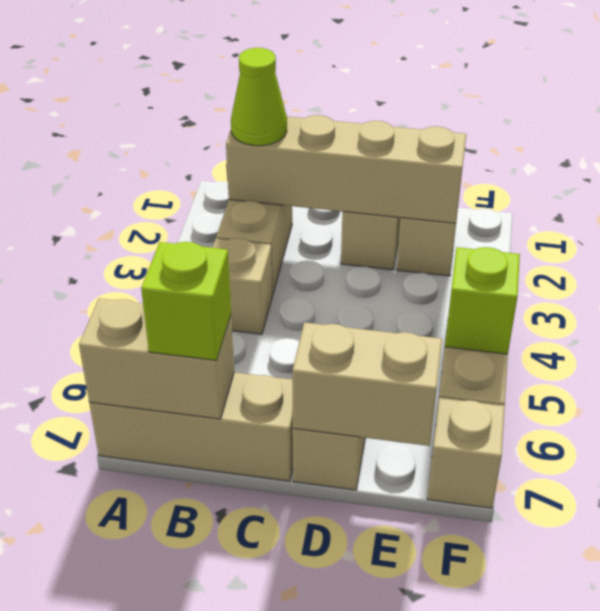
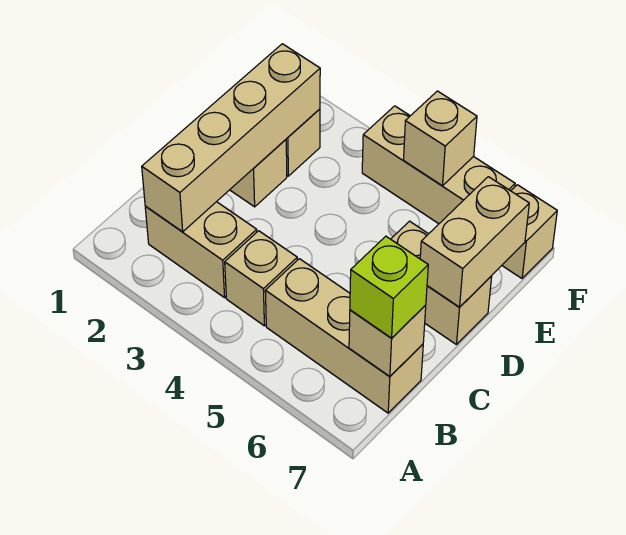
tan brick A7:C7 level 1 -> tan brick B5:B7 level 1
tan brick A7:B7 level 2 -> tan brick B7 level 2
lime cone B2 level 3 -> none
lime brick F5 level 2 -> tan brick F5 level 2

